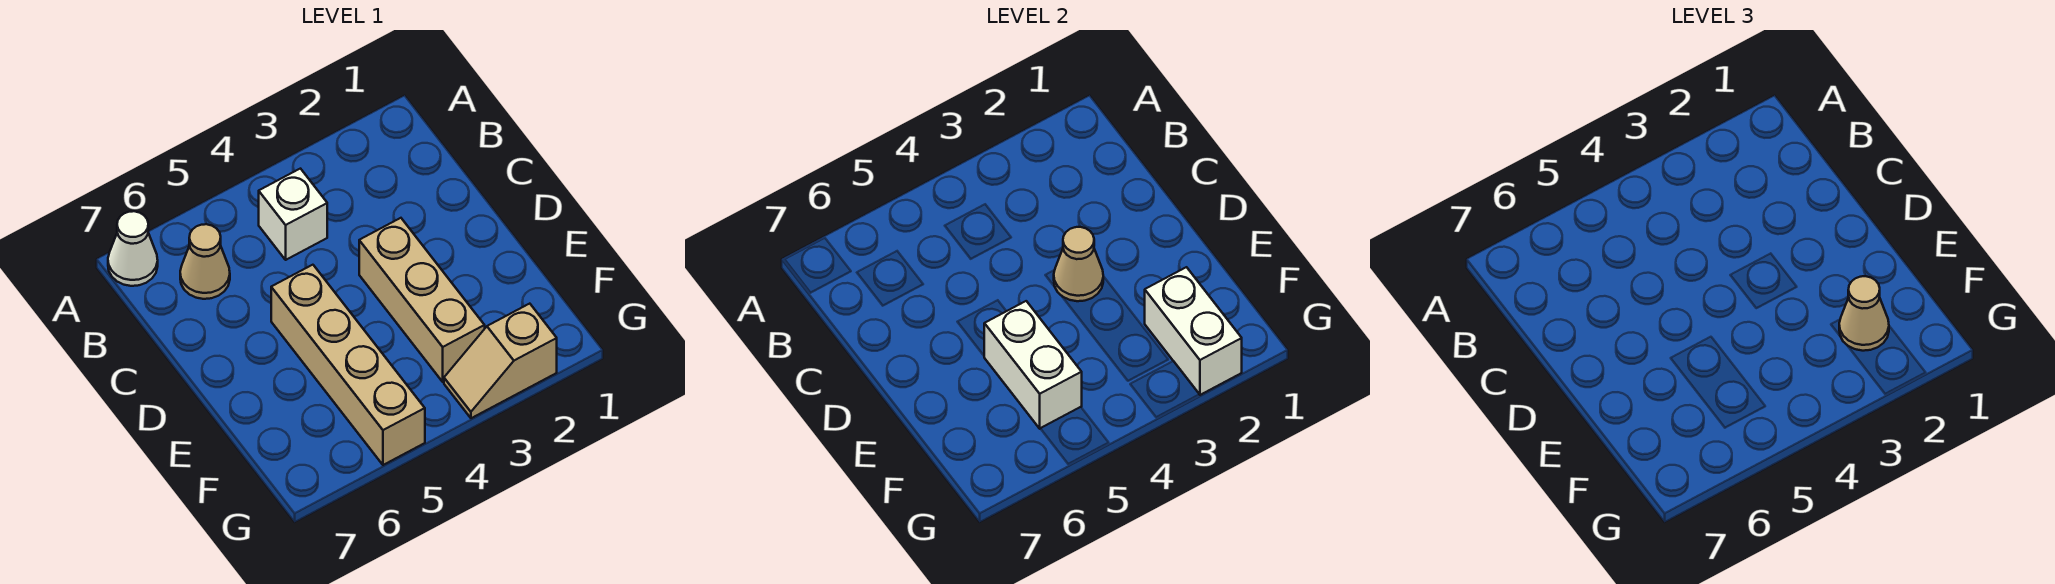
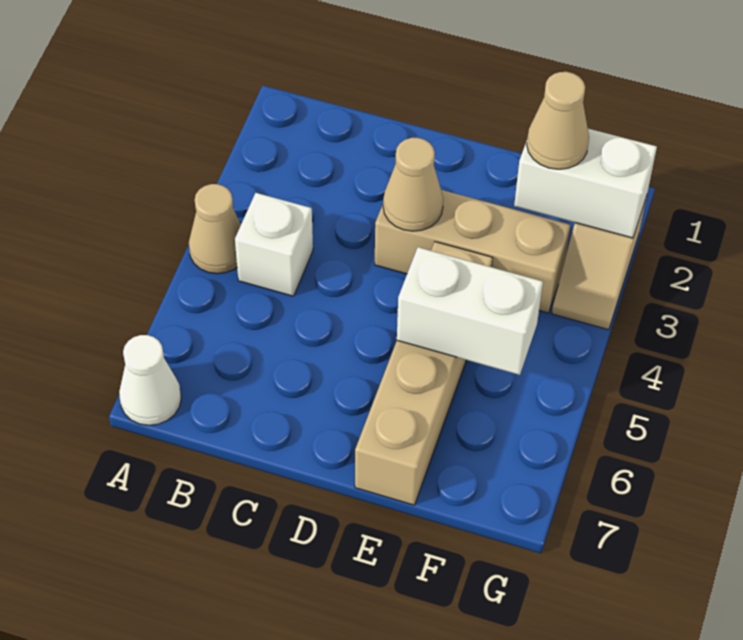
tan cone B6 level 1 -> tan cone A4 level 1
tan brick D5:G5 level 1 -> tan brick E4:E7 level 1

